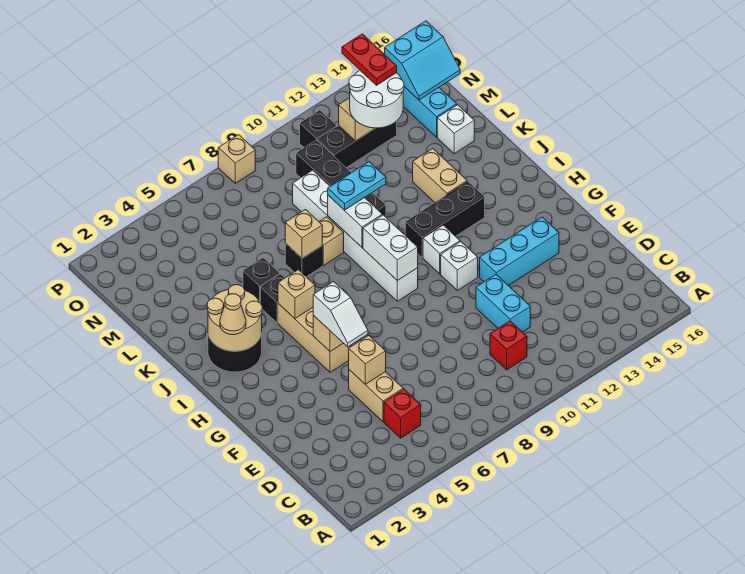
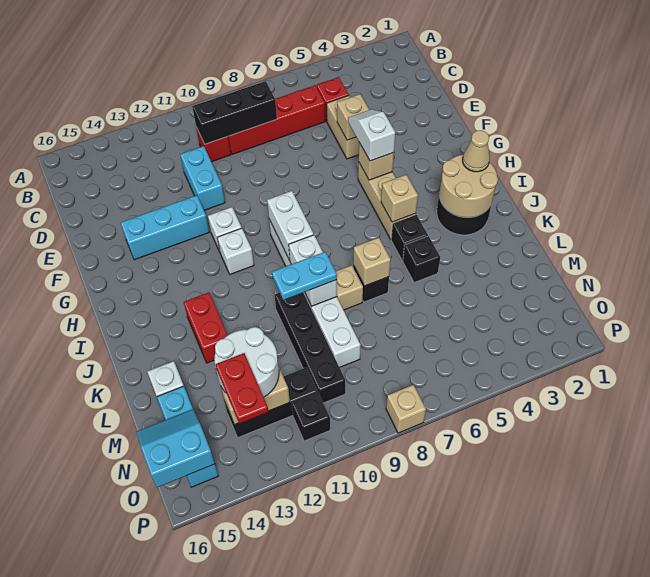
none -> red brick C6:C9 level 1
black brick I11:I13 level 1 -> black brick C8:C10 level 2
tan brick J13:K13 level 1 -> red brick J13:K13 level 1

